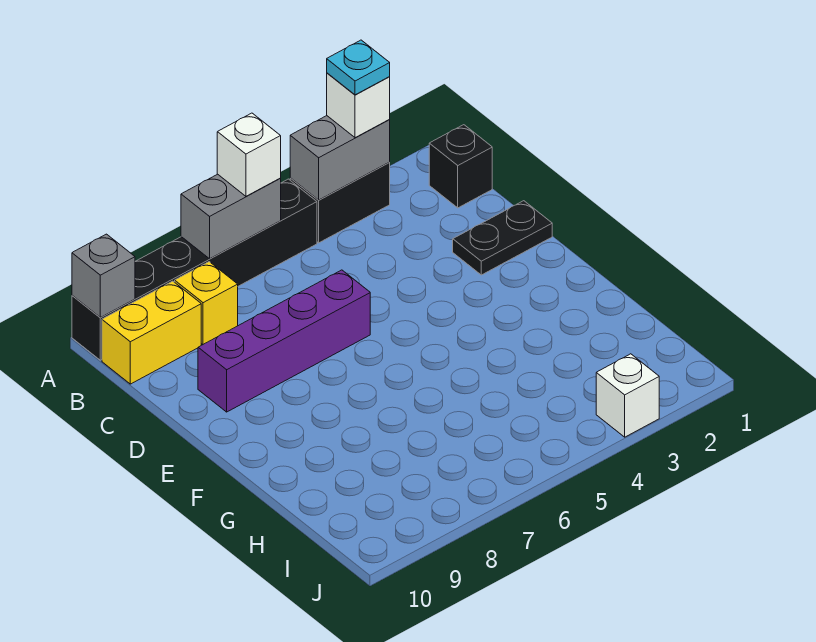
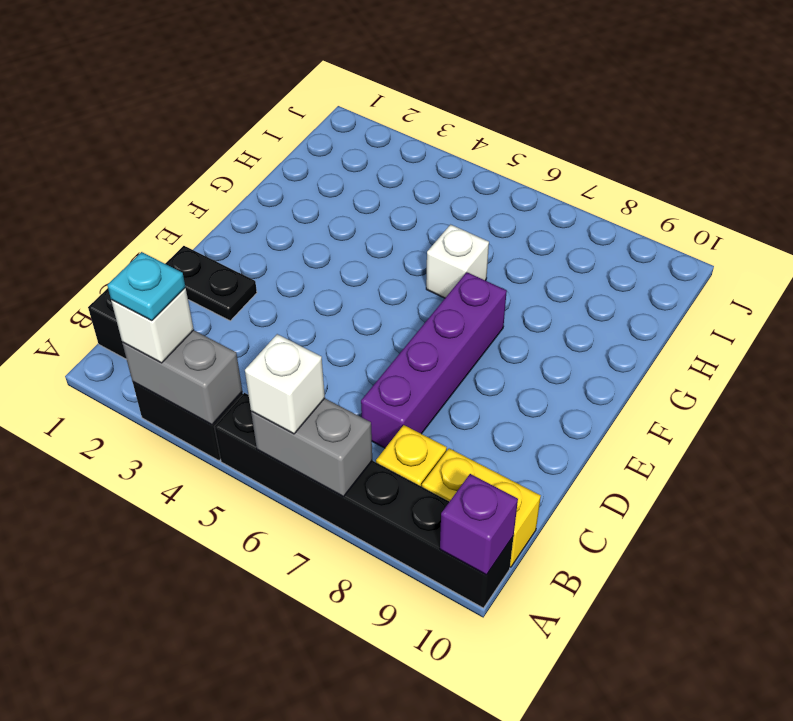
grey brick A10 level 2 -> purple brick A10 level 2
purple brick D6:D9 level 1 -> purple brick C7:F7 level 1
white brick J3 level 1 -> white brick G6 level 1

